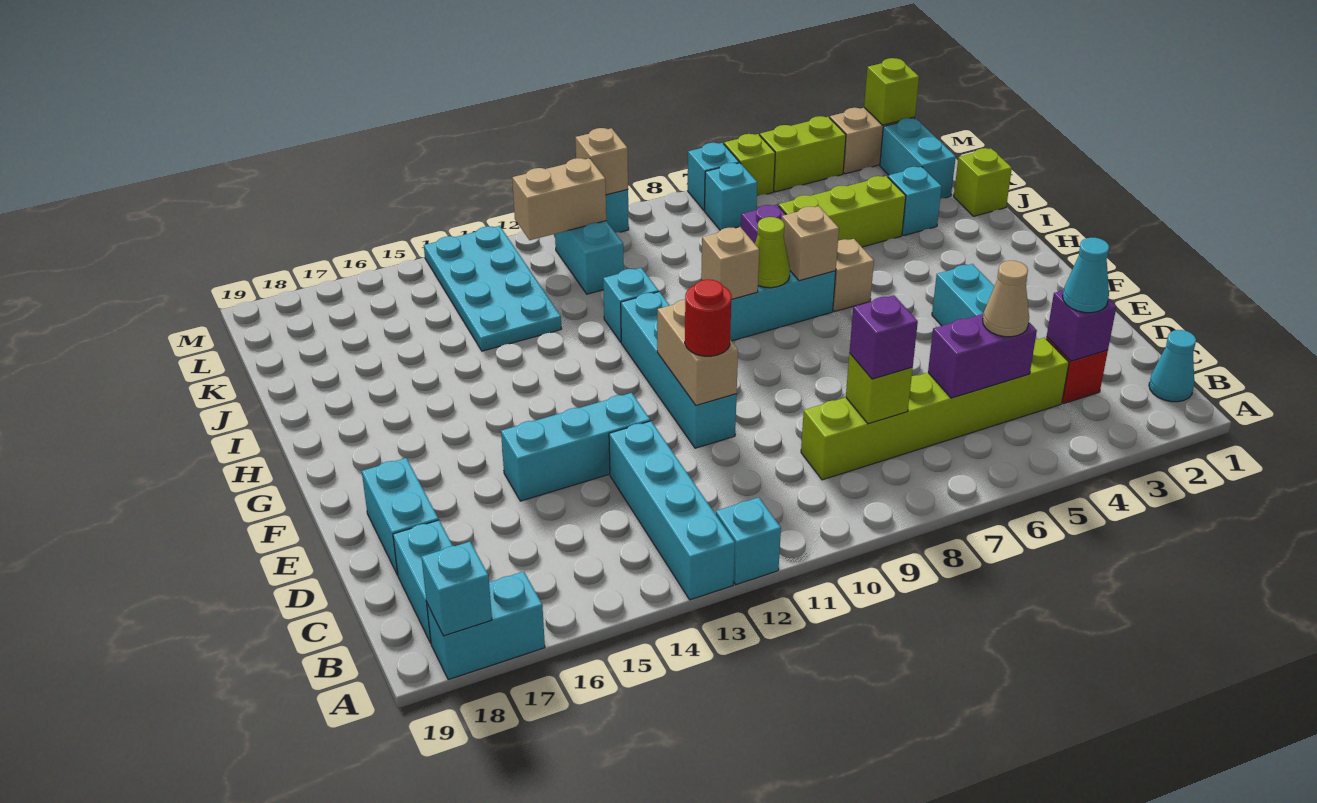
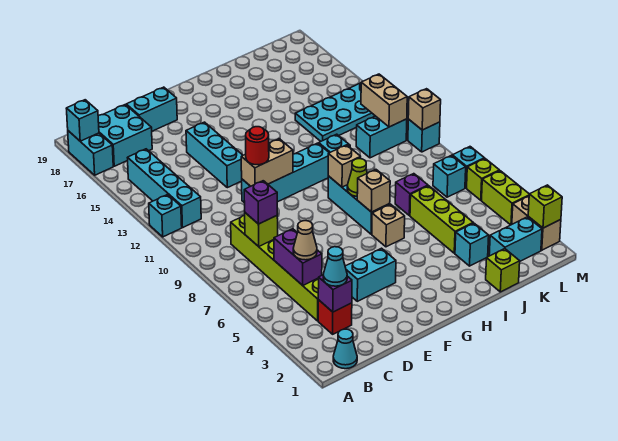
cyan brick A13:D13 level 1 -> cyan brick B12:B15 level 1
cyan brick B18:C18 level 1 -> cyan brick B17:C18 level 1

